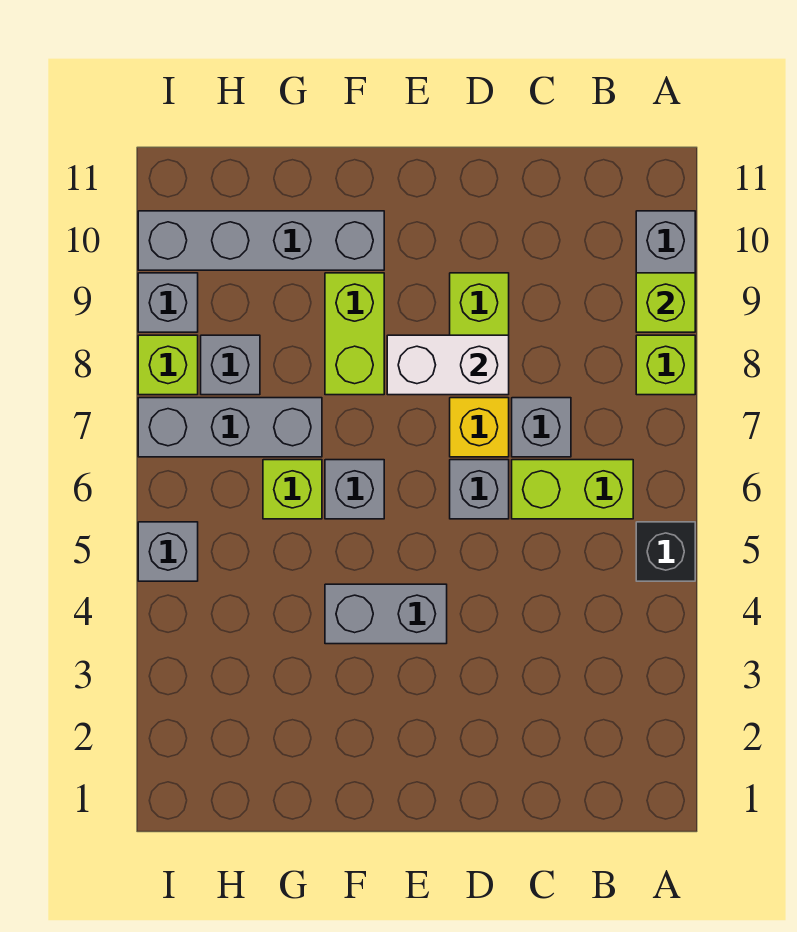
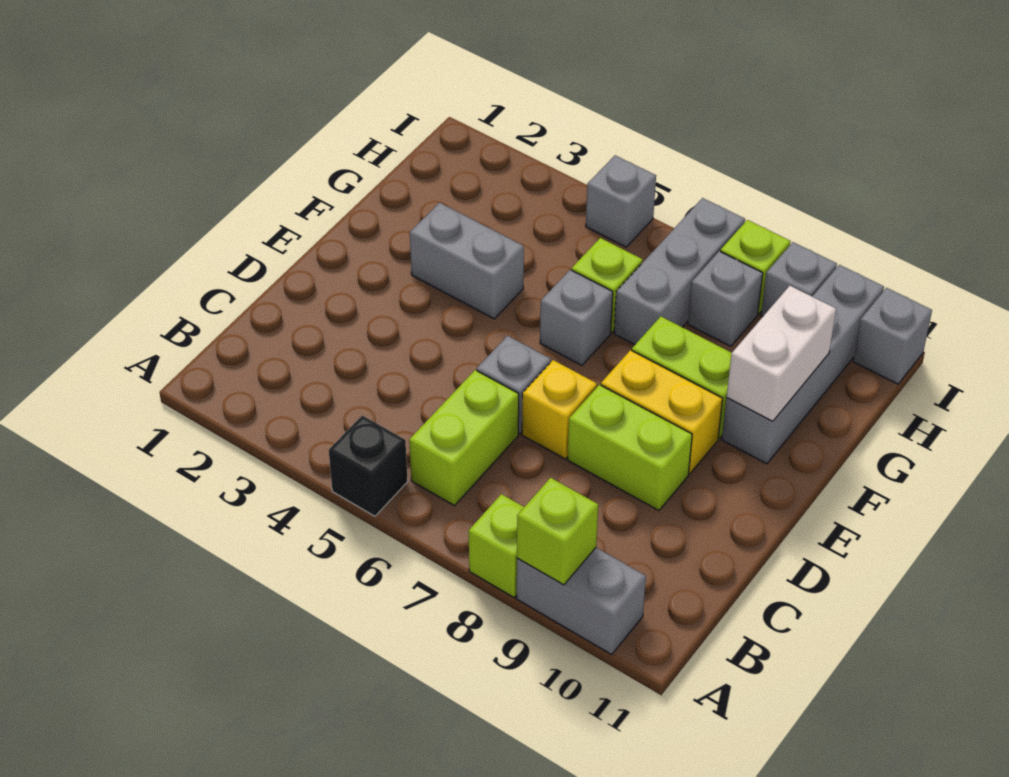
grey brick C7 level 1 -> grey brick I11 level 1
white brick D8:E8 level 2 -> white brick F10:G10 level 2
grey brick E4:F4 level 1 -> grey brick F3:F4 level 1
none -> yellow brick E8:E9 level 1

